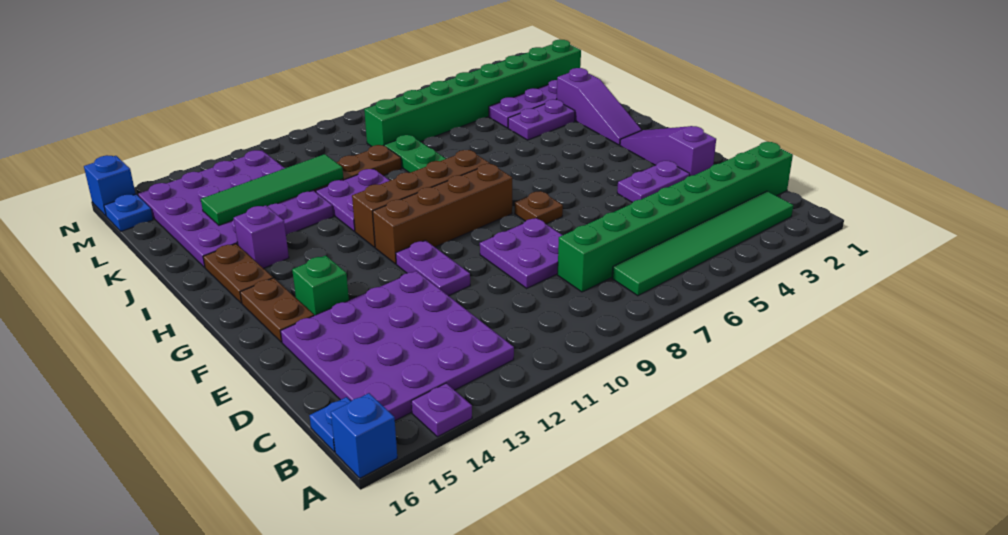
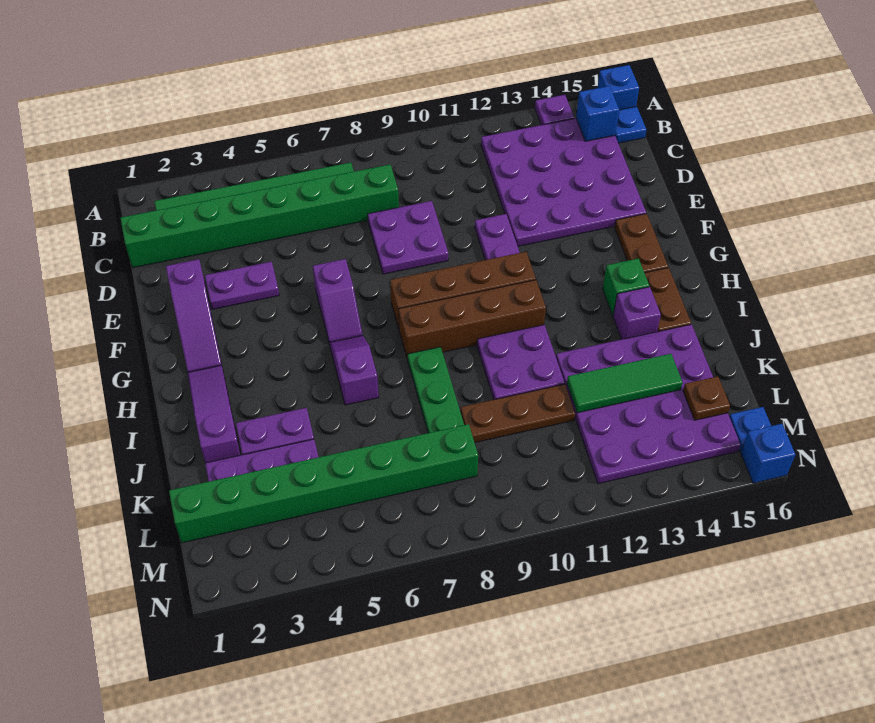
none -> blue brick B15 level 2
none -> purple slope F6:G6 level 1 top F
brown plate F7 level 1 -> brown plate L15 level 2
green brick F14 level 1 -> green brick H14 level 1
none -> purple slope H6:I6 level 1 top I
green tile K11:K14 level 2 -> green tile K12:K14 level 2

